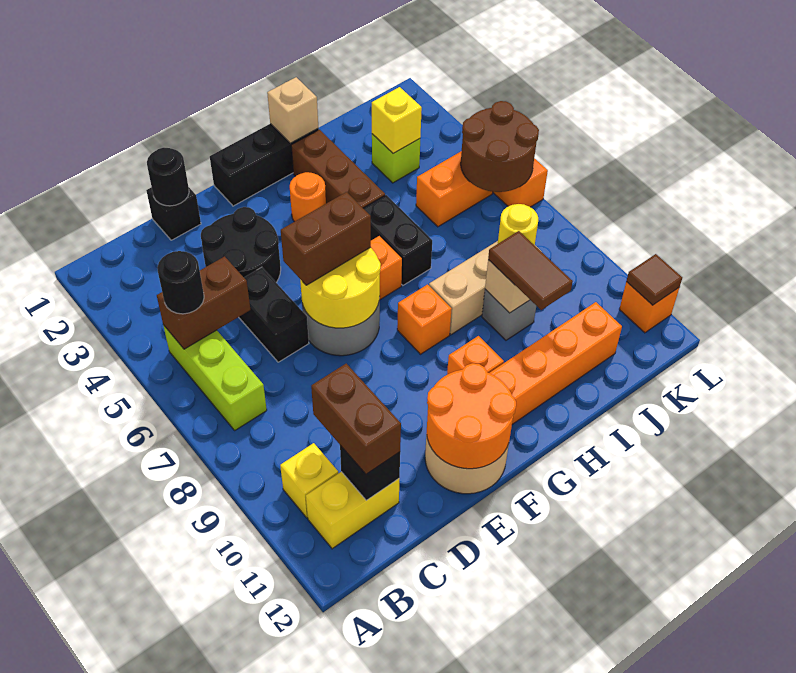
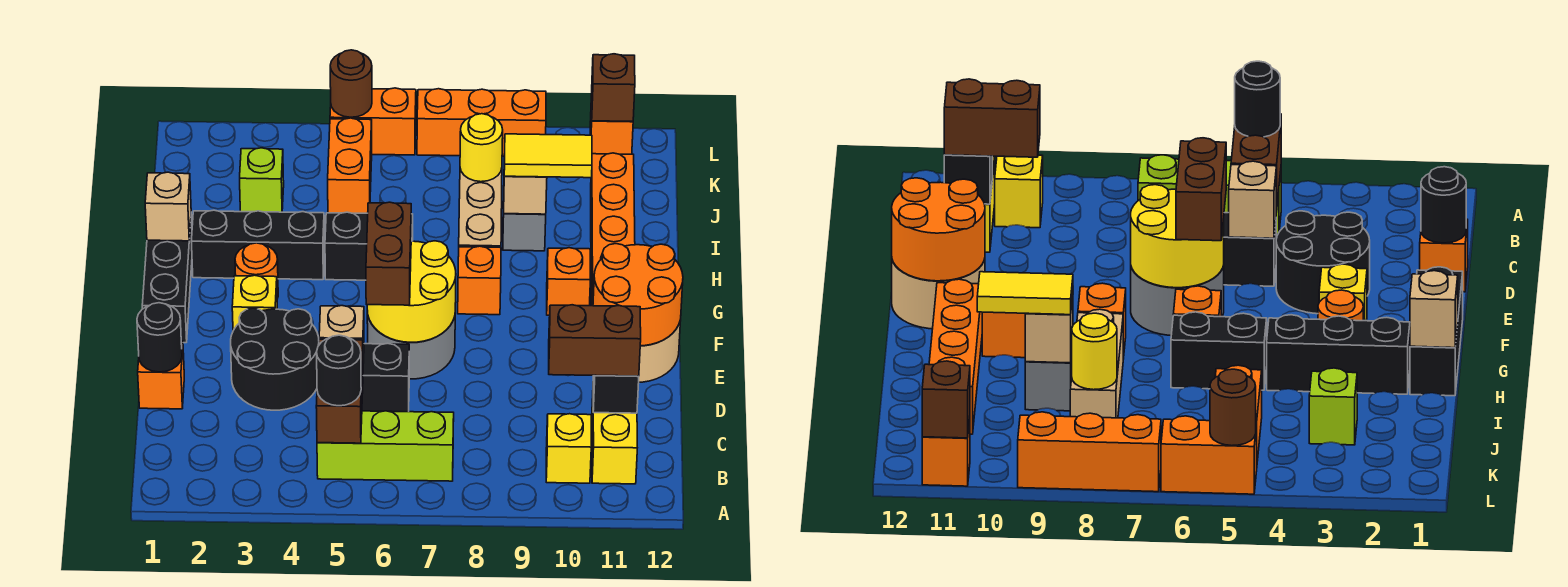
black brick D1 level 1 -> orange brick D1 level 1
none -> tan brick D5 level 2
brown brick H2:H4 level 1 -> black brick H2:H4 level 1
brown tile I9:I10 level 3 -> yellow tile I9:I10 level 3
yellow brick J3 level 2 -> yellow brick F3 level 1
brown round brick K5:L6 level 2 -> brown round brick L5 level 2
none -> orange brick L7:L9 level 1
brown tile L11 level 2 -> brown brick L11 level 2

